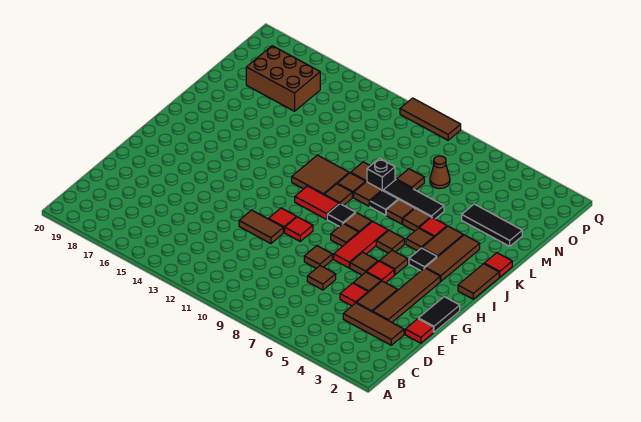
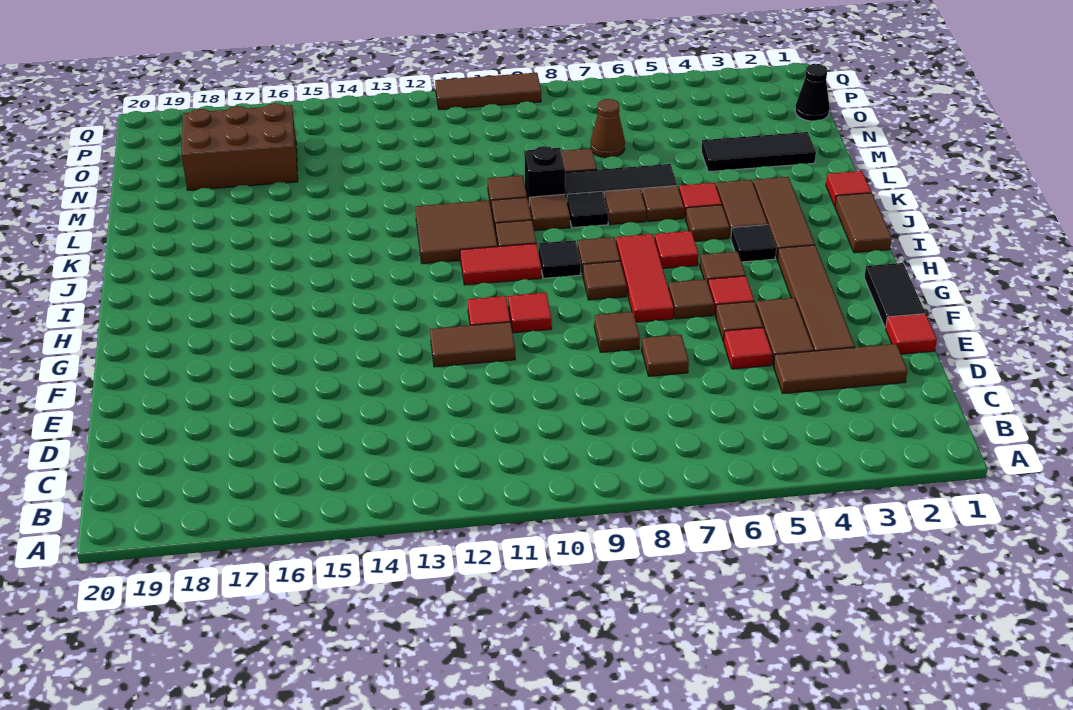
brown tile I6 level 1 -> red tile I6 level 1
none -> black cone O1 level 1

